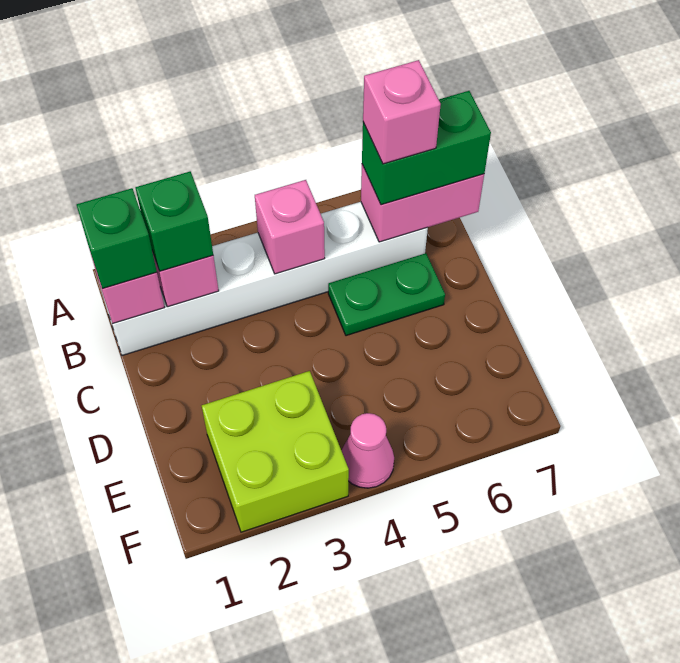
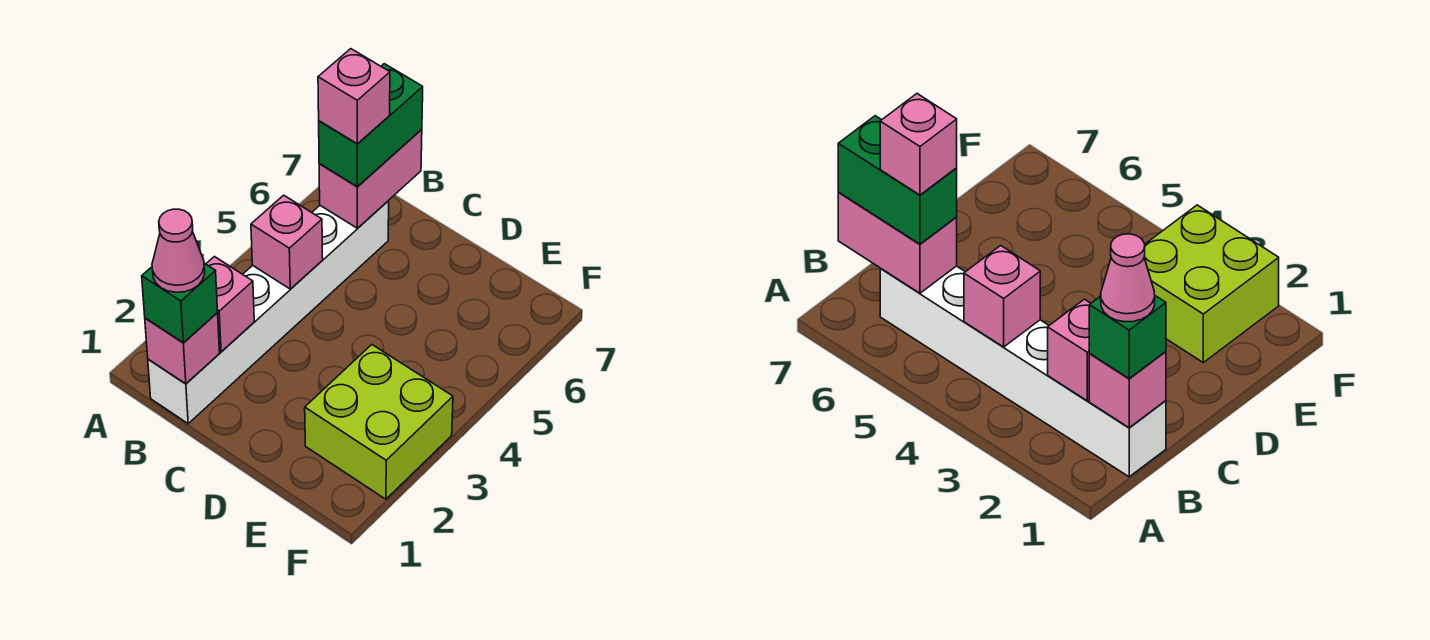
green brick B2 level 3 -> none
green plate C5:C6 level 1 -> none
pink cone F4 level 1 -> pink cone B1 level 4

